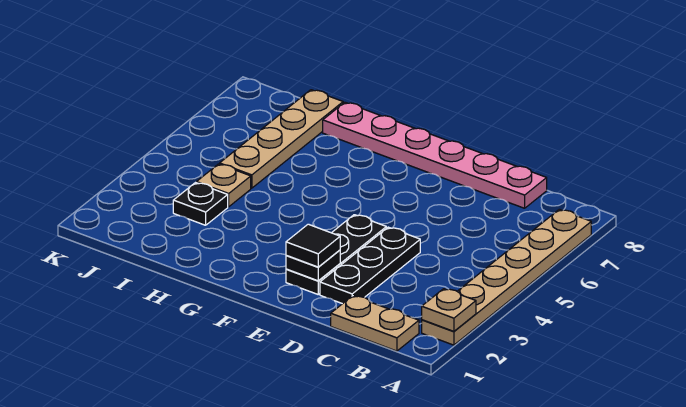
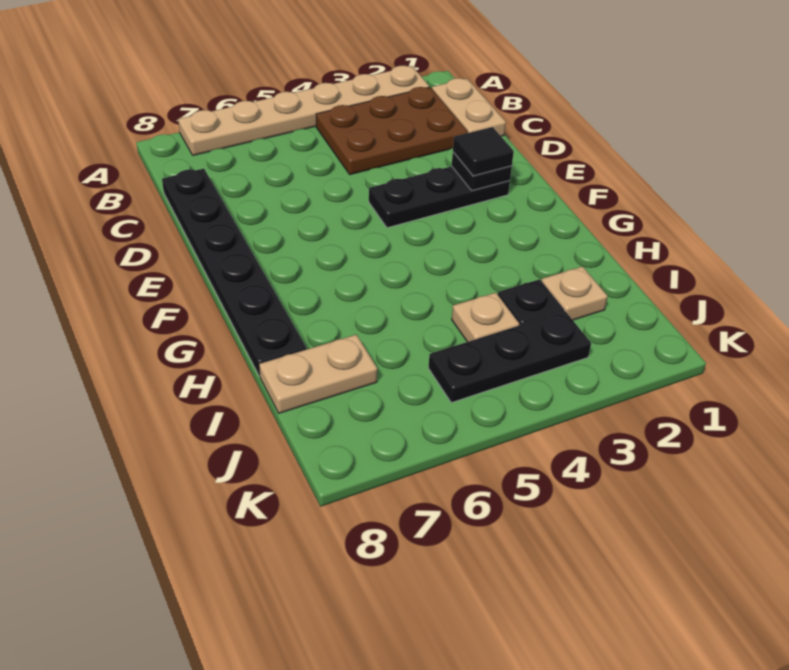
tan plate A2 level 2 -> tan plate I2 level 1
none -> brown plate B2:C4 level 1
pink plate C8:H8 level 1 -> black plate C8:H8 level 1
black plate D2:D4 level 1 -> black plate J3:J5 level 1
tan plate I5:I8 level 1 -> tan plate I7:I8 level 1

